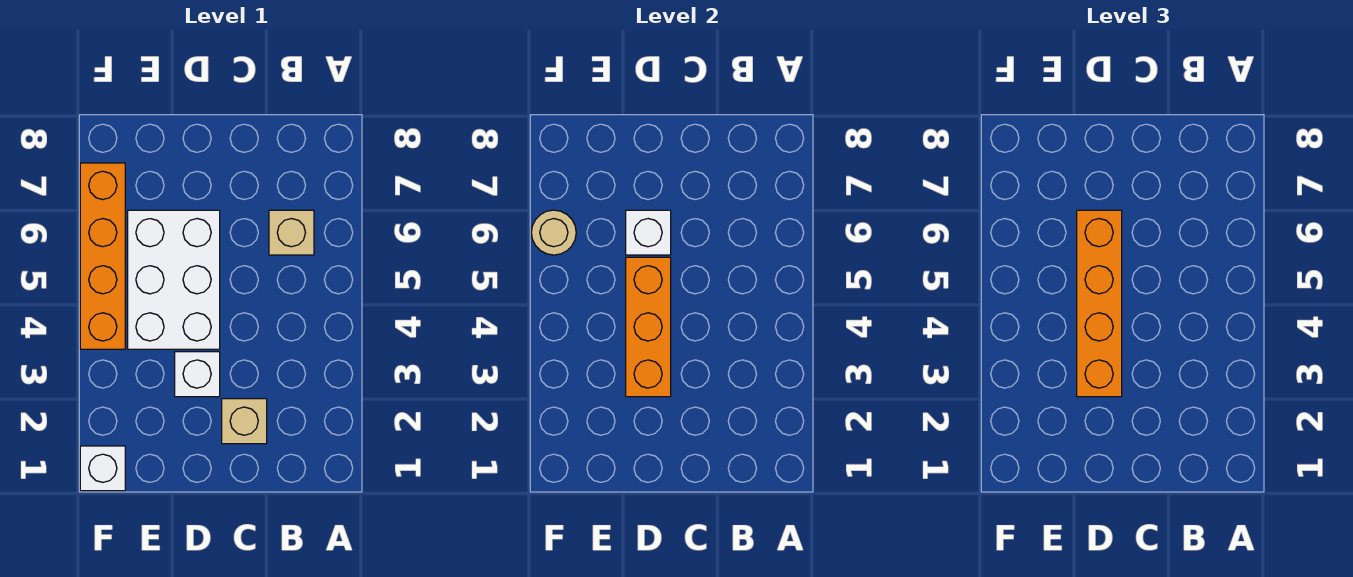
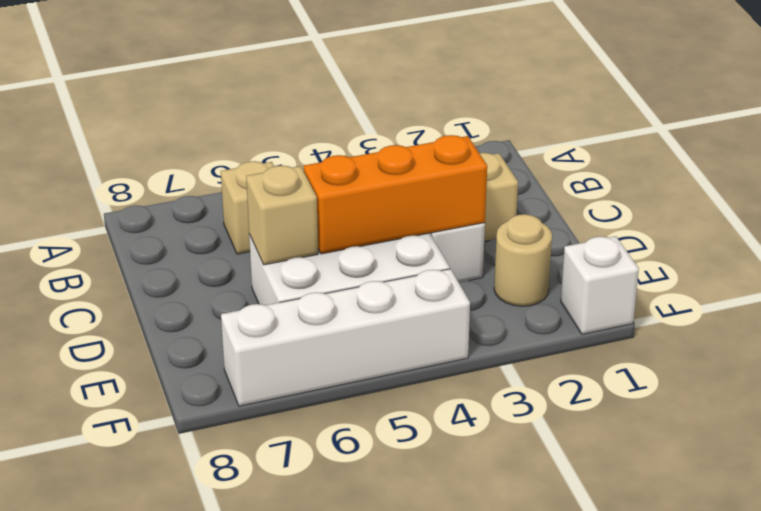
orange brick D3:D6 level 3 -> none
white brick D6 level 2 -> tan brick D6 level 2
orange brick F4:F7 level 1 -> white brick F4:F7 level 1
tan round brick F6 level 2 -> tan round brick E2 level 1

